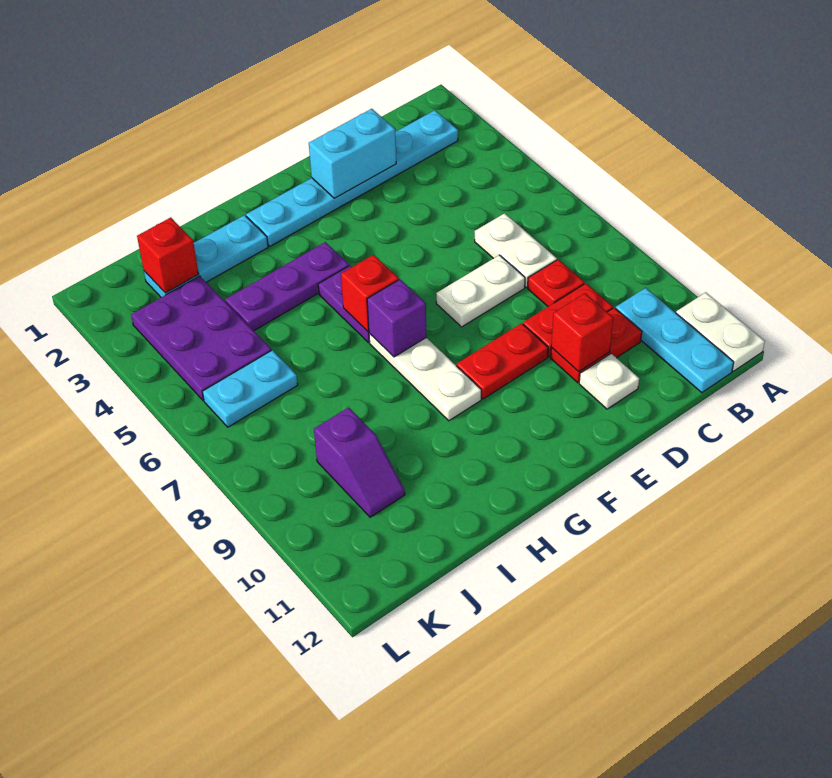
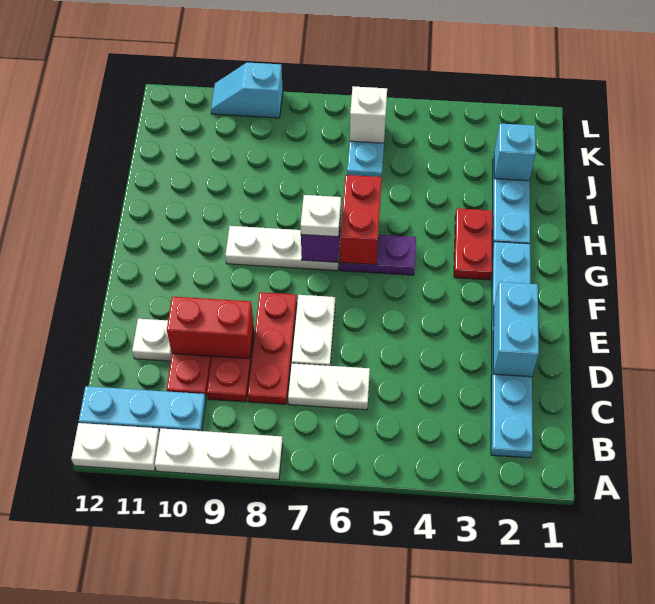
none -> white plate A8:A10 level 1
red plate C8 level 1 -> red plate C8:E8 level 1
red brick D10 level 2 -> red brick D9:D10 level 2
red plate E9:F9 level 1 -> red plate G3:H3 level 1
purple plate G4:I4 level 1 -> none
red brick G6 level 2 -> red brick G6:H6 level 2
none -> white plate G7 level 3
red brick J2 level 2 -> cyan brick J2 level 2
purple plate J3:K5 level 1 -> none
purple slope J9:J10 level 1 top 9 -> none
none -> white brick K6 level 2
none -> cyan slope L9:L10 level 1 top 9

